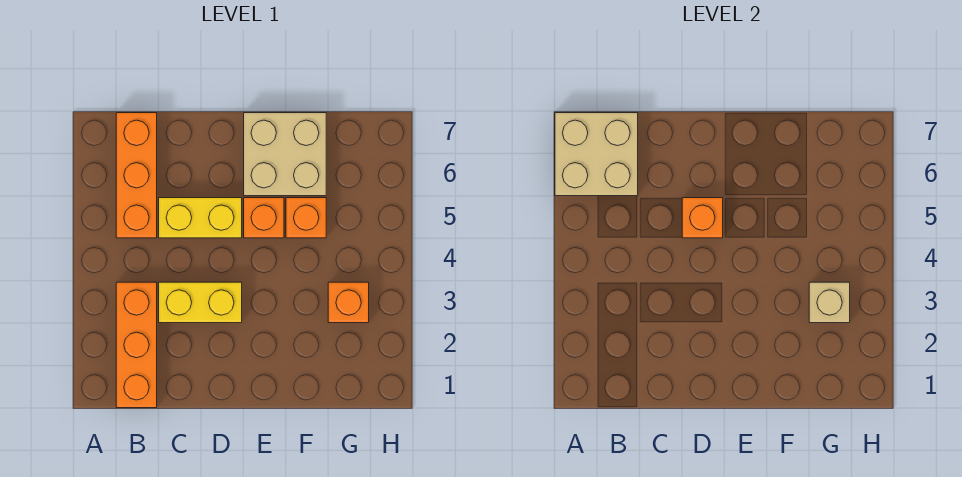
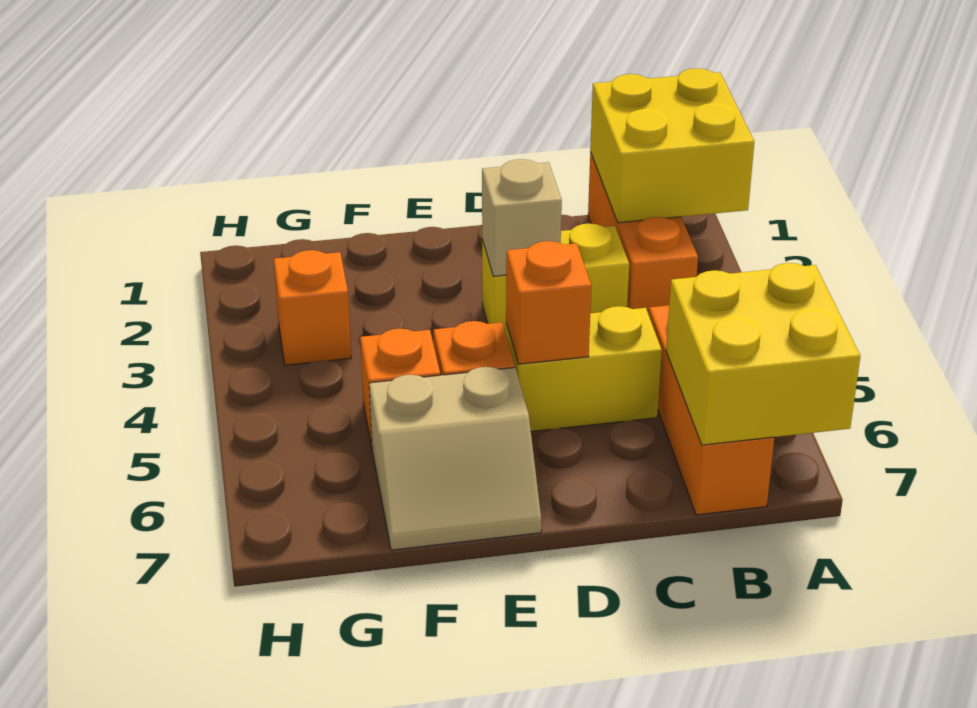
none -> yellow brick A1:B2 level 2
tan brick A6:B7 level 2 -> yellow brick A6:B7 level 2
tan brick E6:F7 level 1 -> tan slope E6:F7 level 1 top 6
tan brick G3 level 2 -> tan brick D3 level 2

